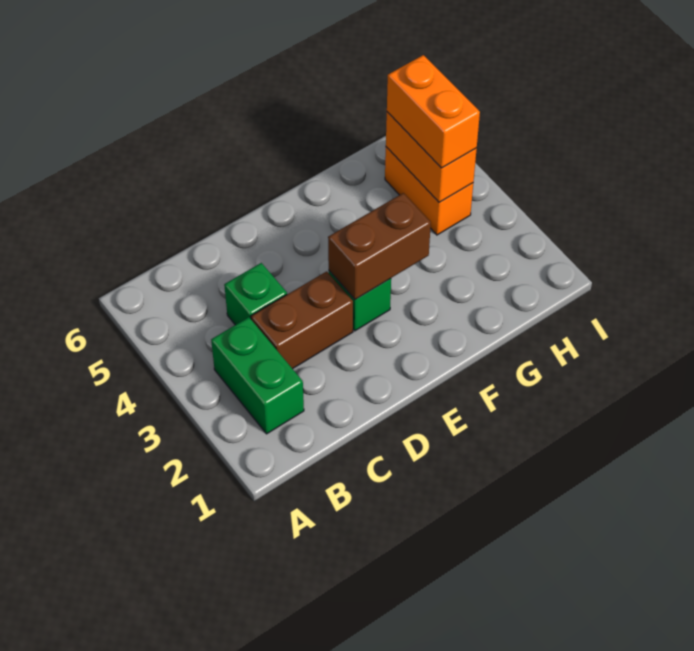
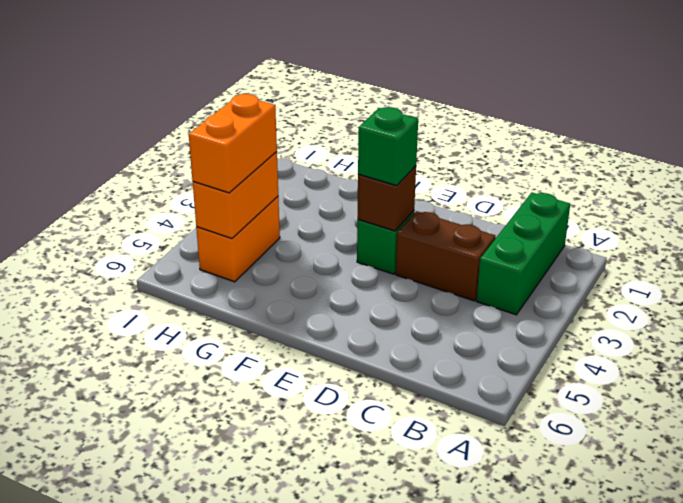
green brick B2:B3 level 1 -> green brick B1:B3 level 1
green brick C4 level 1 -> green brick E3 level 3
brown brick E3:F3 level 2 -> brown brick E3 level 2

